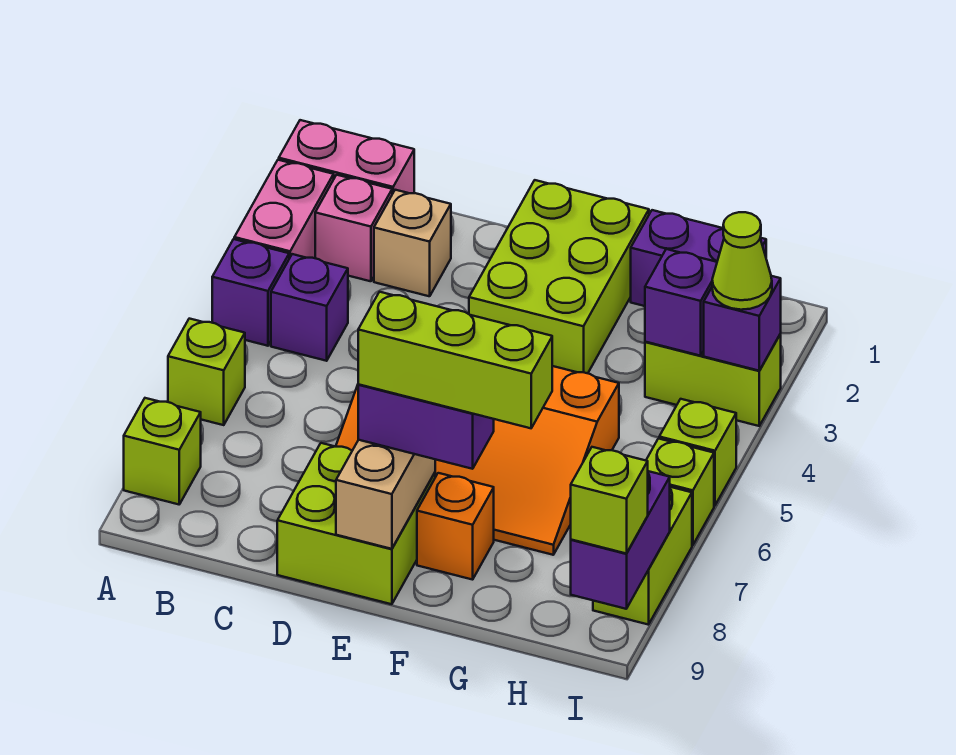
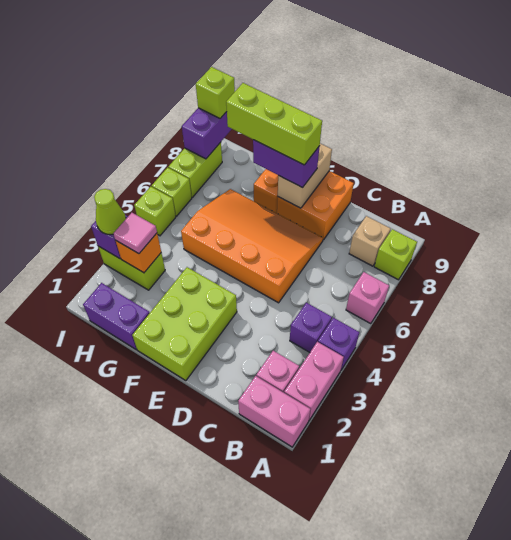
lime brick A6 level 1 -> pink brick A6 level 1
tan brick C2 level 1 -> tan brick B8 level 1
lime brick D8:E9 level 1 -> orange brick D8:E9 level 1
purple brick H3 level 2 -> orange brick H3 level 2
none -> pink tile H3 level 3

